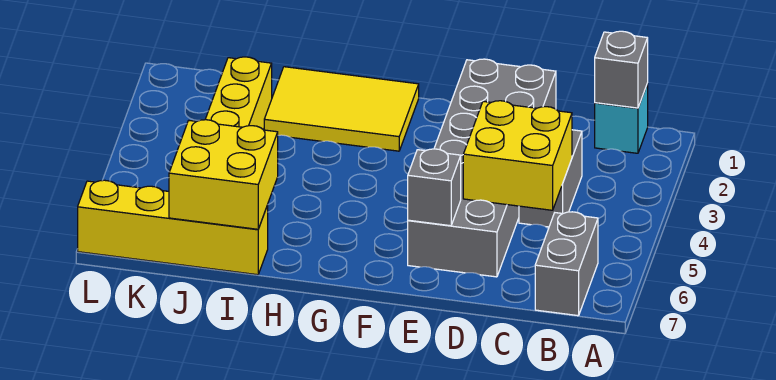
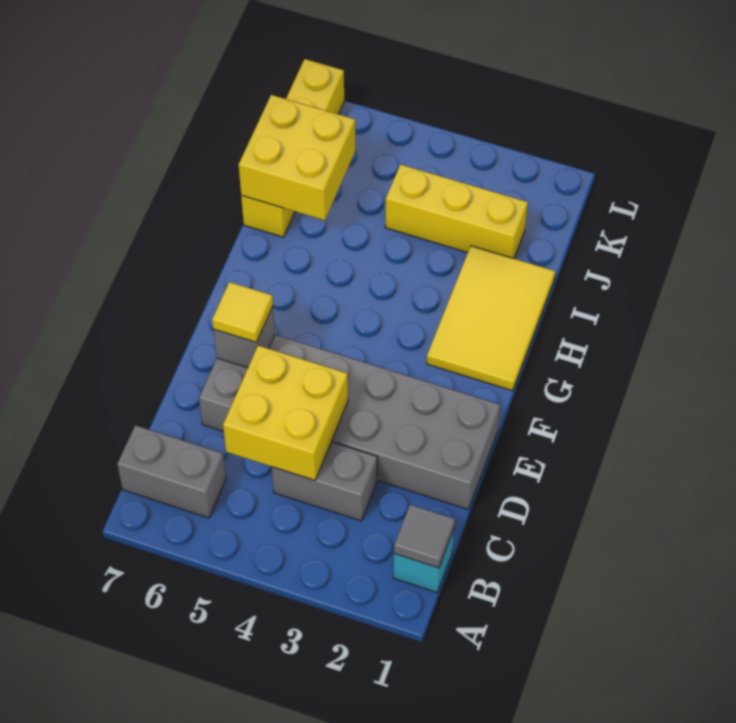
grey brick B1 level 2 -> grey tile B1 level 2
none -> yellow tile E6 level 3

